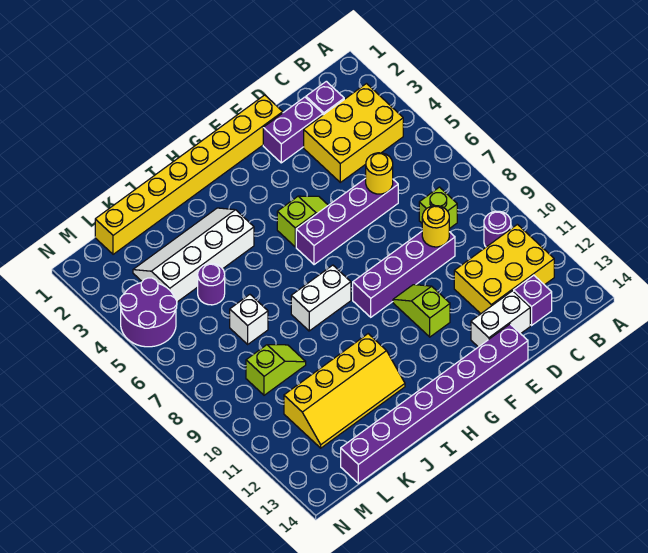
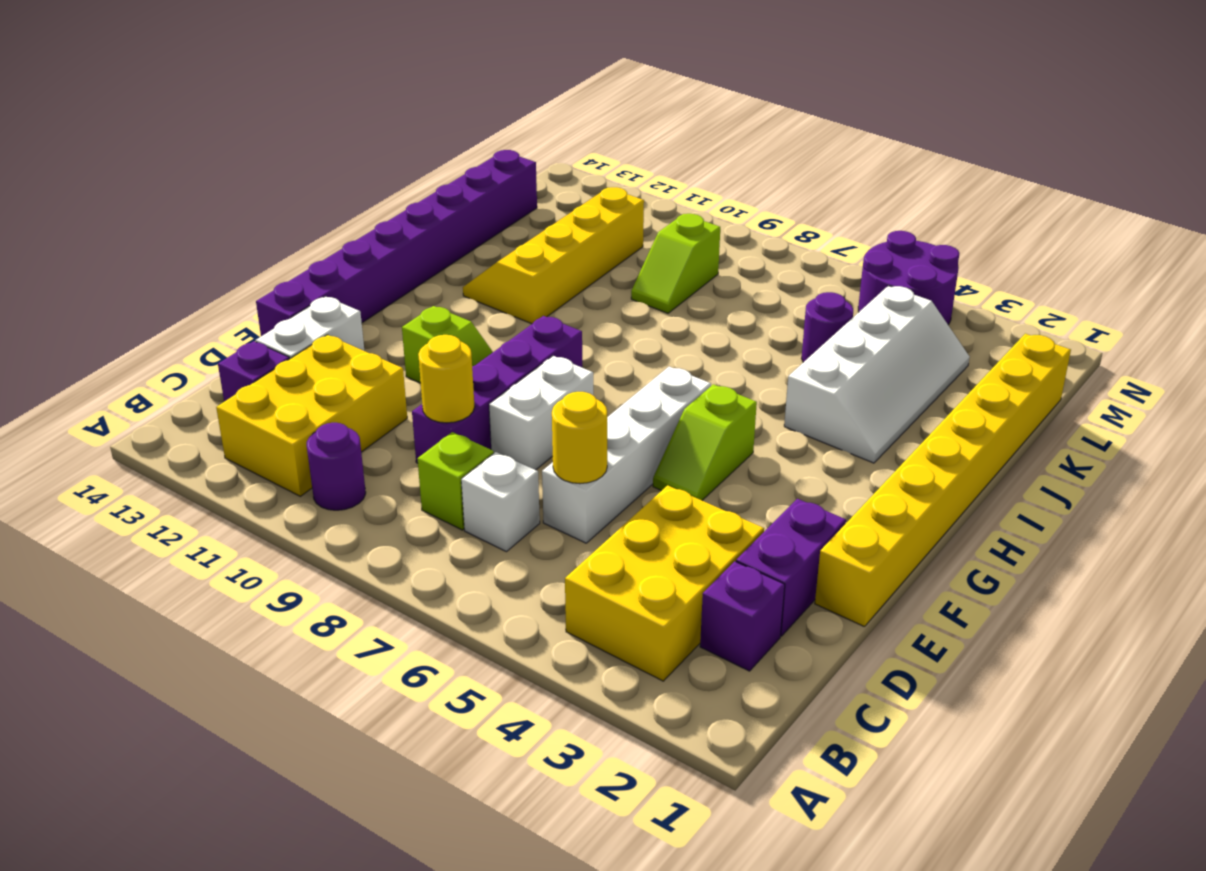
purple brick D6:G6 level 1 -> white brick D6:G6 level 1
white brick H8:I8 level 1 -> white brick E8:F8 level 1
white brick K7 level 1 -> white brick C7 level 1

